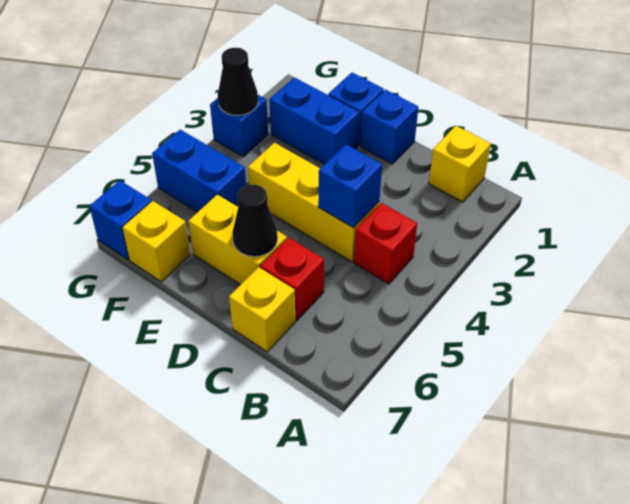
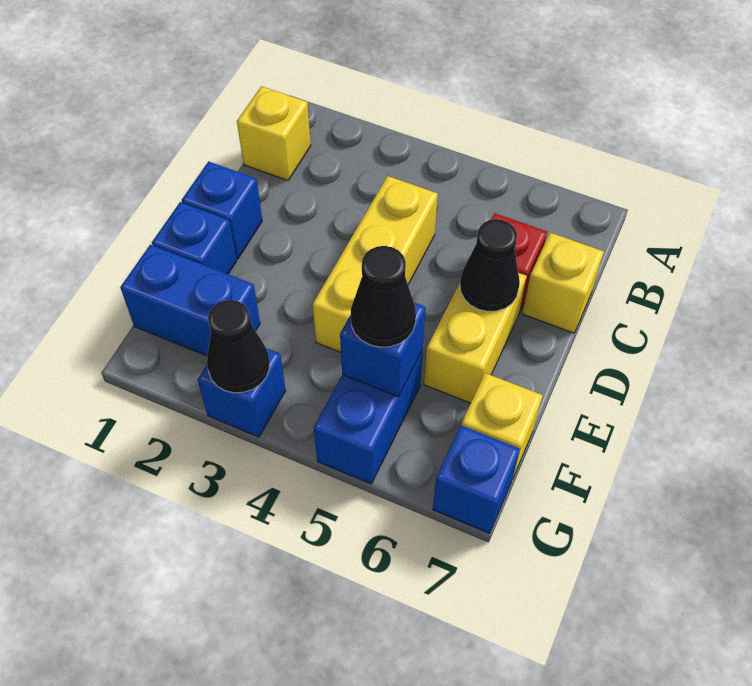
red brick B4 level 1 -> none
blue brick C4 level 2 -> blue brick F5 level 2
blue brick E2:F2 level 1 -> blue brick F1:F2 level 1
none -> black cone F5 level 3

